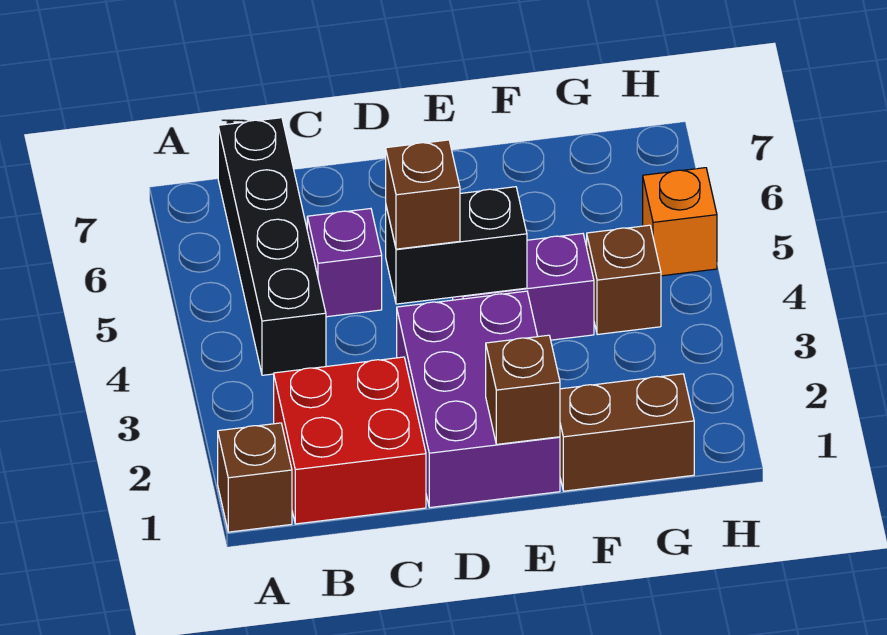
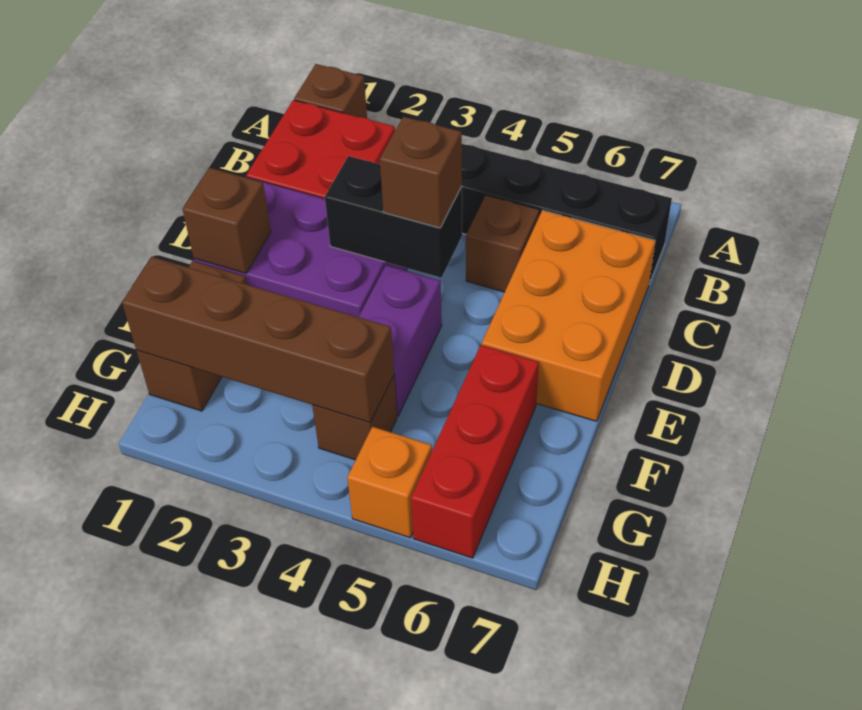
purple brick C5 level 1 -> brown brick C5 level 1
none -> orange brick C6:E7 level 1
black brick D4:E4 level 2 -> black brick D3:D4 level 2
none -> red brick F6:H6 level 1
none -> brown brick G1:G4 level 2

